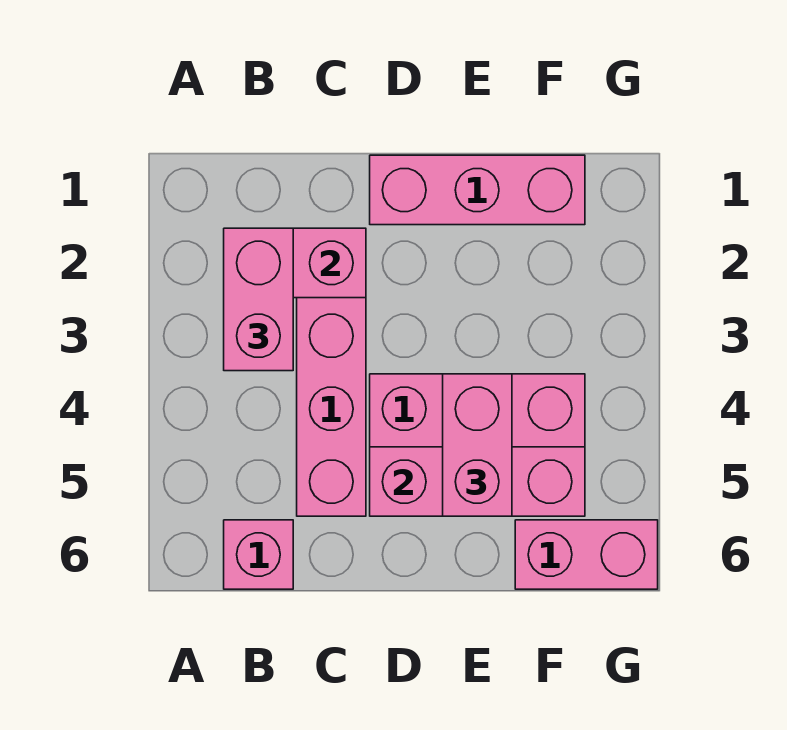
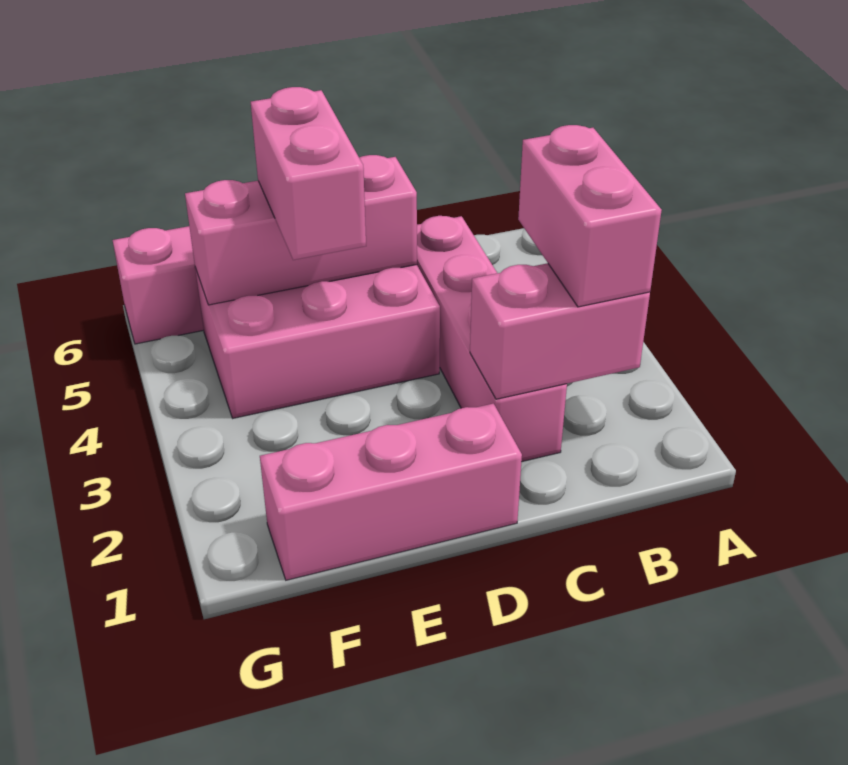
pink brick B6 level 1 -> none

